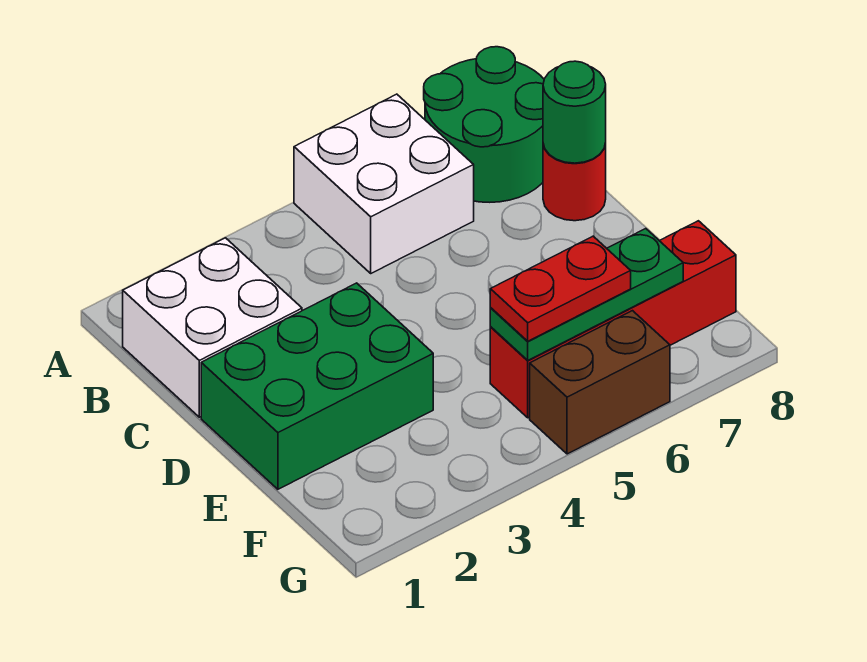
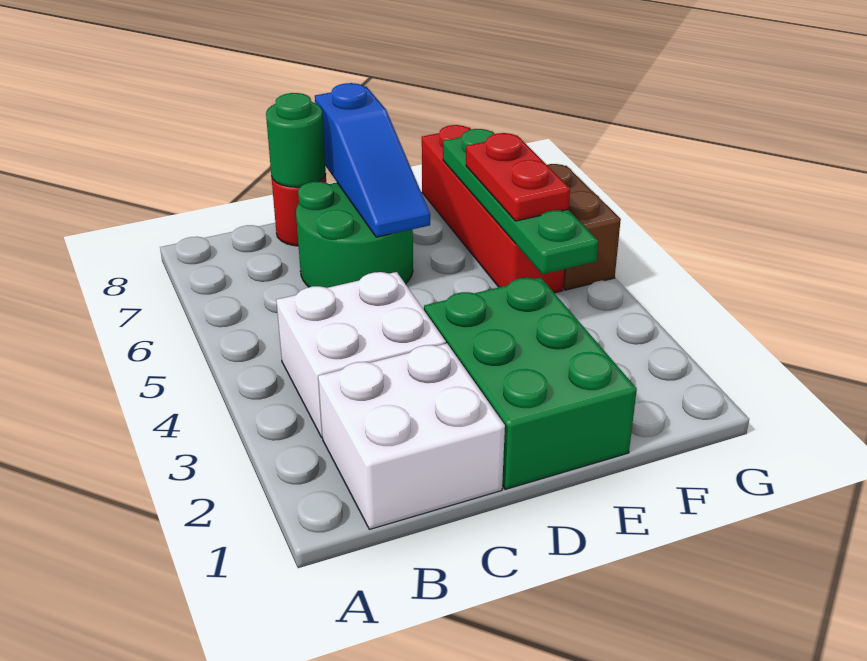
white brick A5:B6 level 1 -> white brick B3:C4 level 1
green round brick A7:B8 level 1 -> green round brick C6:D7 level 1
none -> blue slope D6:D8 level 2 top 8
green plate F5:F7 level 2 -> green plate F4:F7 level 2

